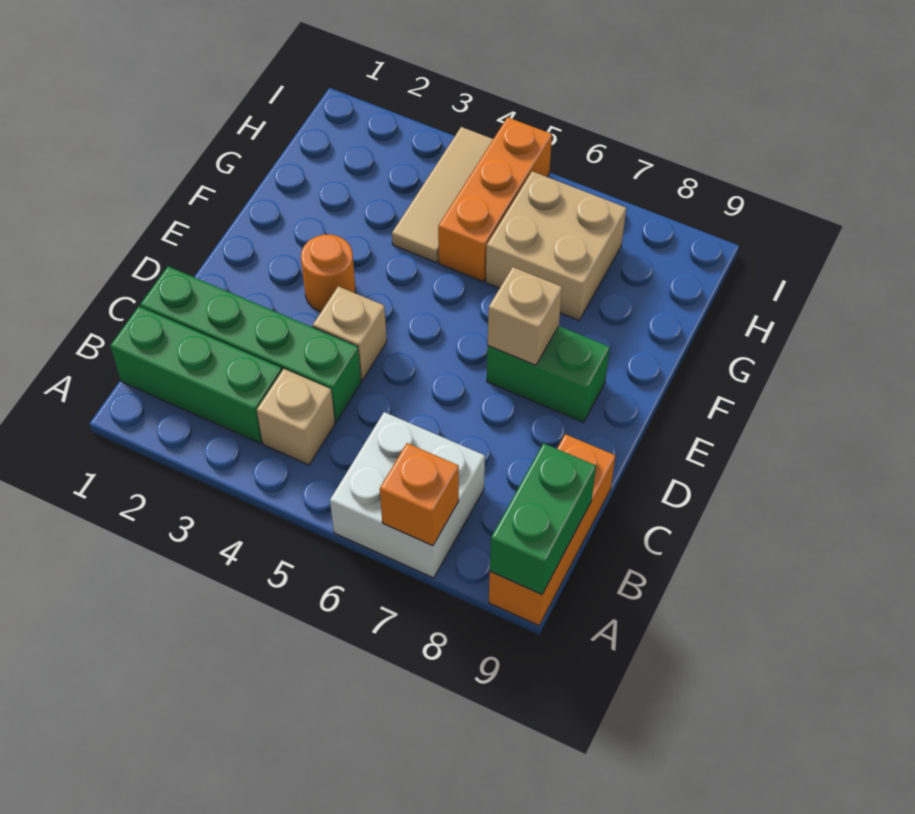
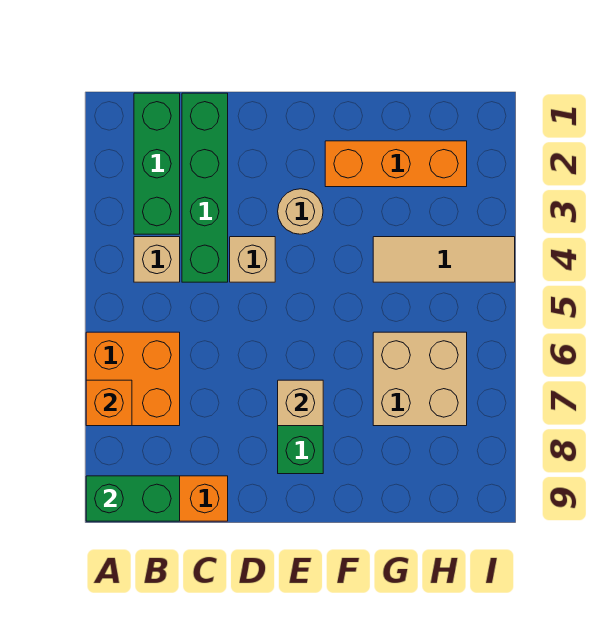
white brick A6:B7 level 1 -> orange brick A6:B7 level 1
orange round brick E3 level 1 -> tan round brick E3 level 1
orange brick G5:I5 level 1 -> orange brick F2:H2 level 1

